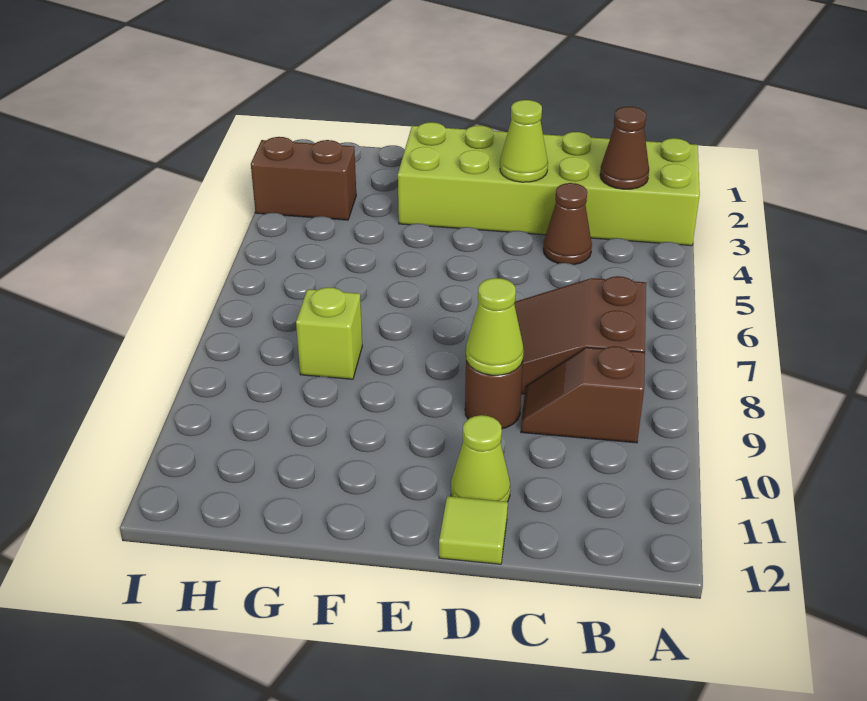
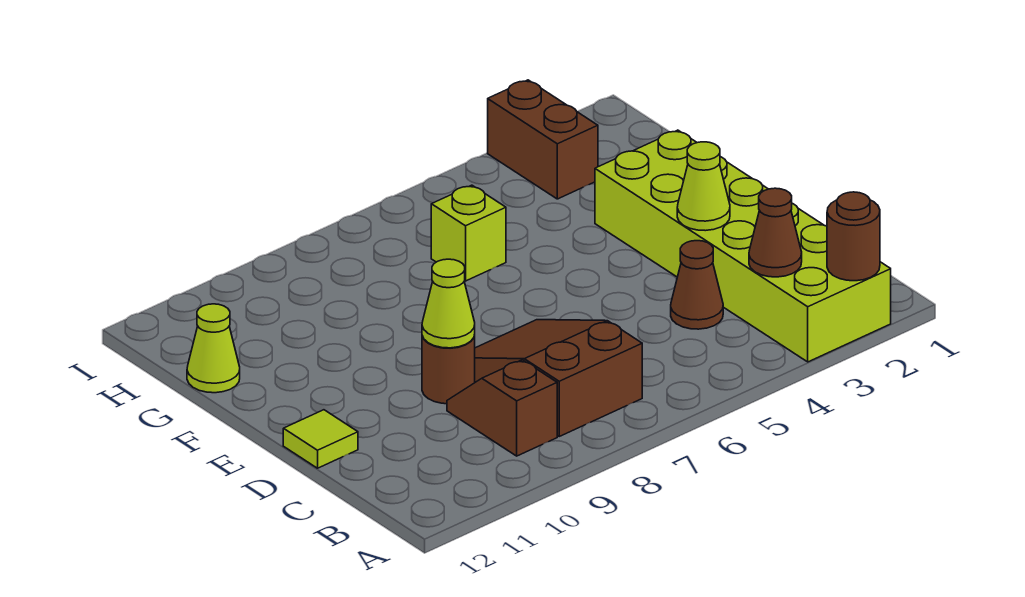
none -> brown round brick A2 level 2
lime cone D11 level 1 -> lime cone G12 level 1
lime brick G8 level 1 -> lime brick G6 level 1

